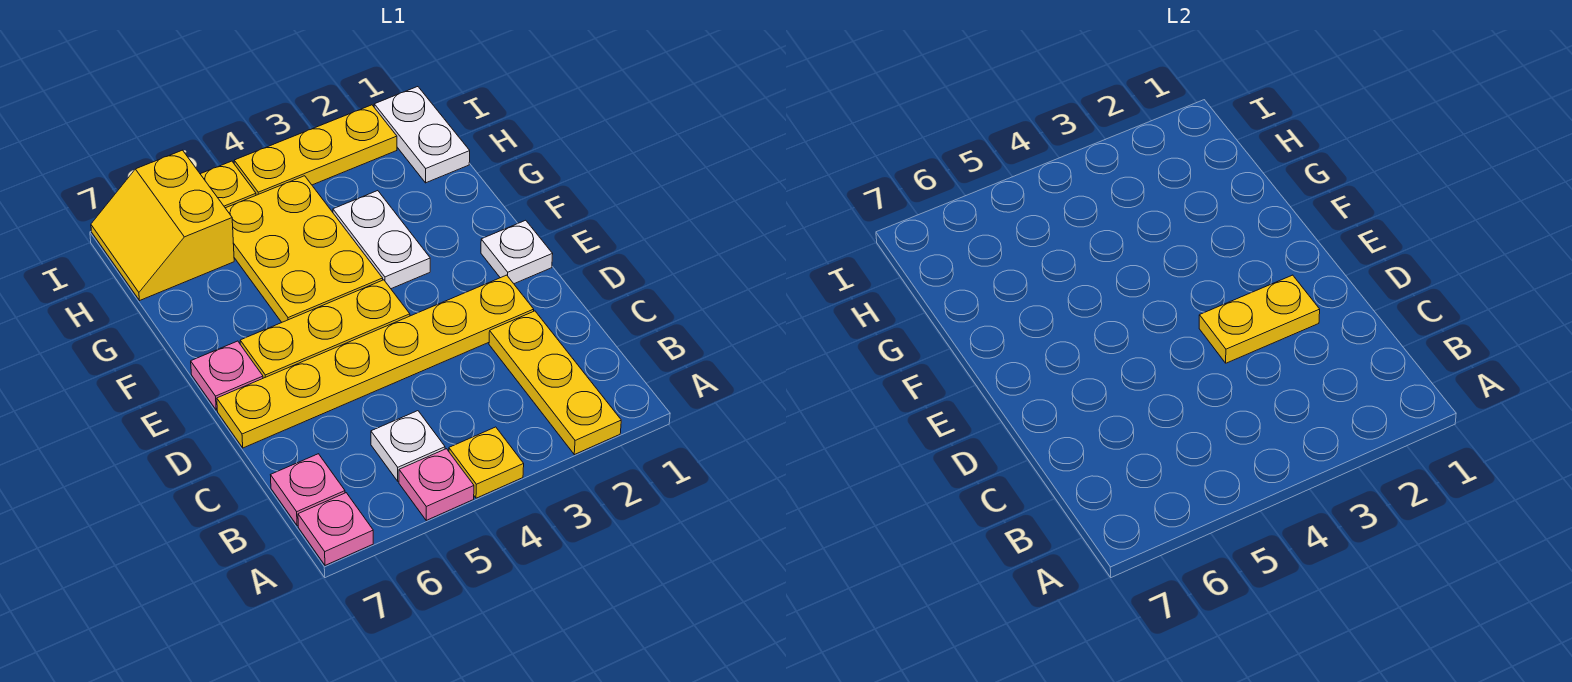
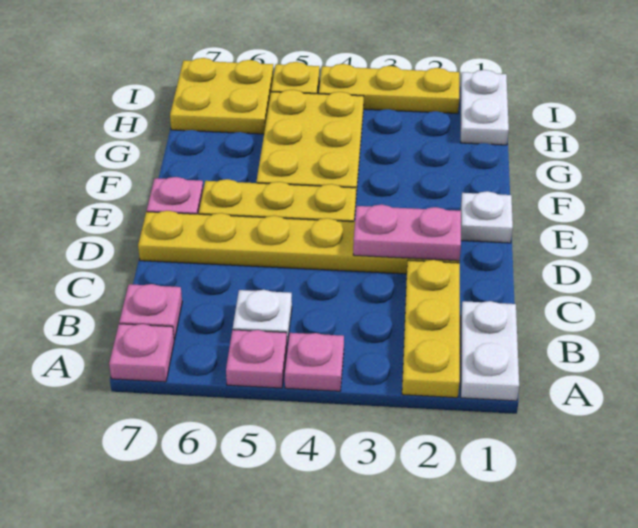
yellow plate A4 level 1 -> pink plate A4 level 1
yellow plate D2:D3 level 2 -> pink plate D2:D3 level 2
white plate F3:G3 level 1 -> white plate A1:B1 level 1
yellow slope H6:I7 level 1 top 6 -> yellow plate H6:I7 level 1

